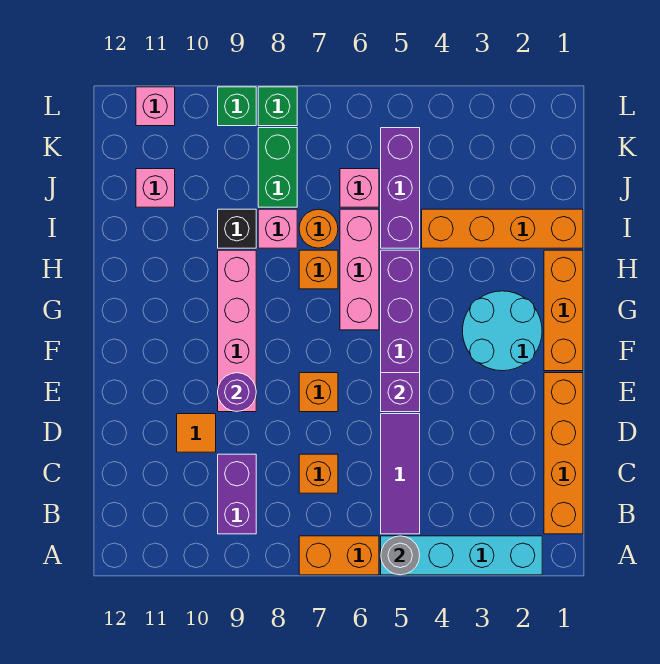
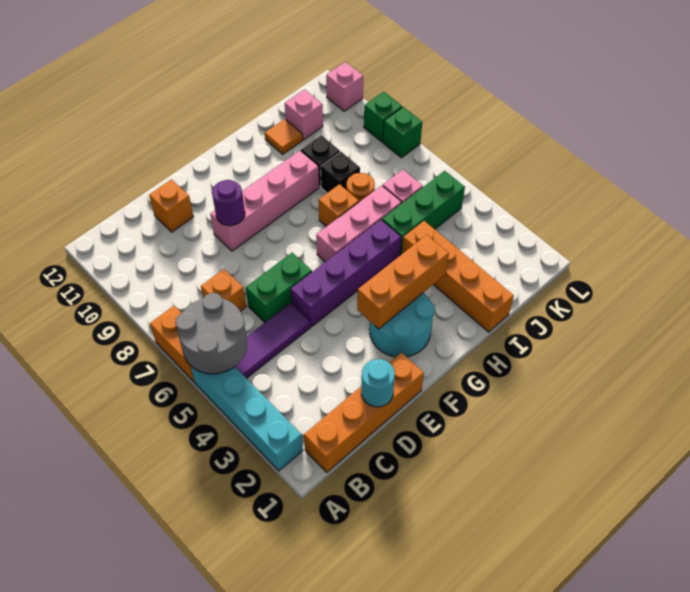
grey round brick A5 level 2 -> grey round brick A5:B6 level 2
purple brick B9:C9 level 1 -> none
none -> cyan round brick D1 level 2
orange tile D10 level 1 -> orange tile I11 level 1
purple brick E5 level 2 -> none
orange brick E7 level 1 -> orange brick D11 level 1
orange brick F1:H1 level 1 -> orange brick F3:H3 level 2
purple brick I5:K5 level 1 -> green brick I5:K5 level 1
pink brick I8 level 1 -> black brick I8 level 1
green brick J8:K8 level 1 -> green brick D6:E6 level 1

